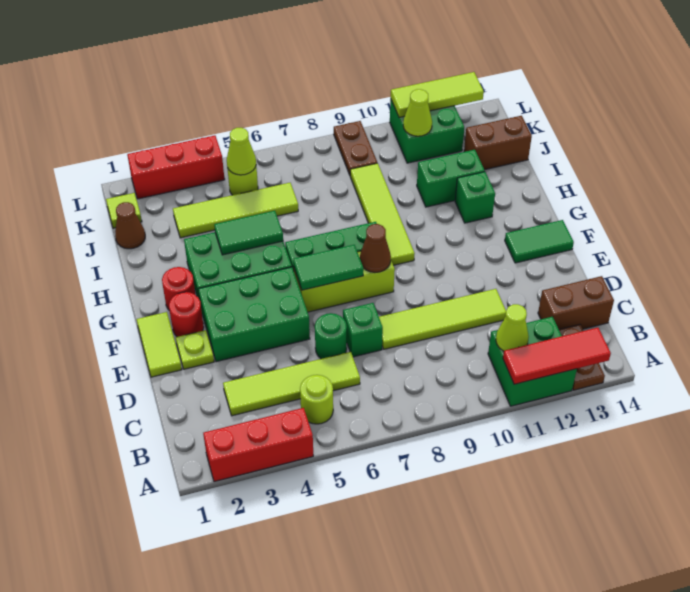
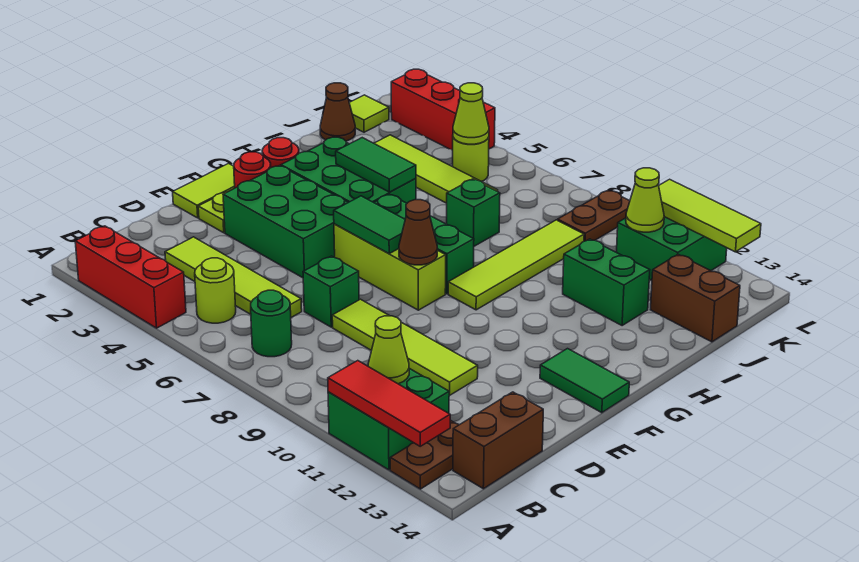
brown brick C13:C14 level 1 -> brown brick B14:C14 level 1
green round brick D6 level 1 -> green round brick B7 level 1
green brick H12 level 1 -> green brick I7 level 1

